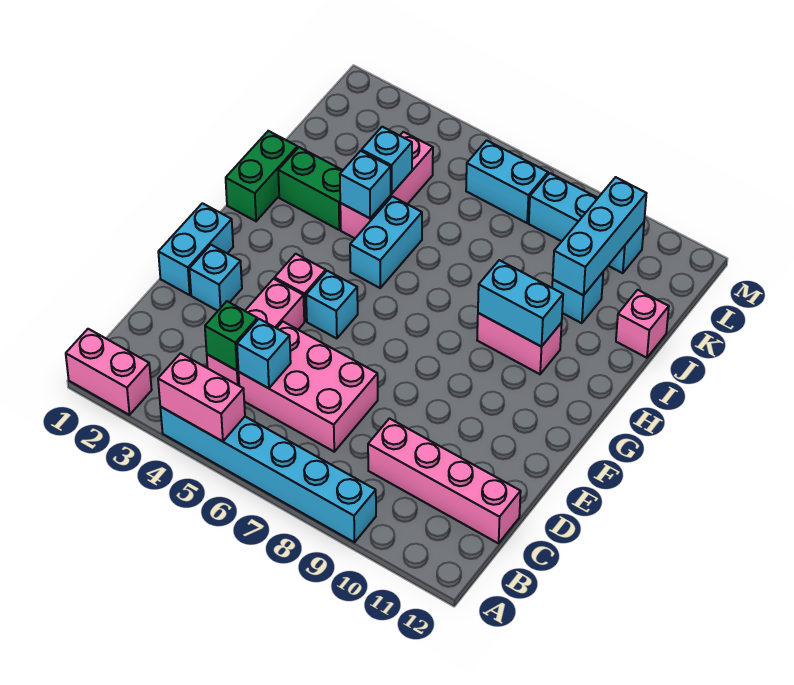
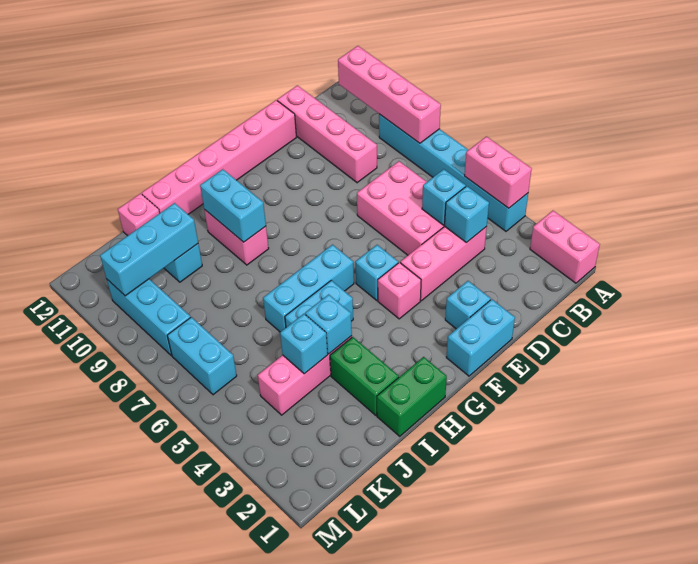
none -> pink brick A8:A11 level 2
green brick C4 level 2 -> cyan brick C4 level 2
none -> pink brick D12:I12 level 1
none -> cyan brick G6:I6 level 1

